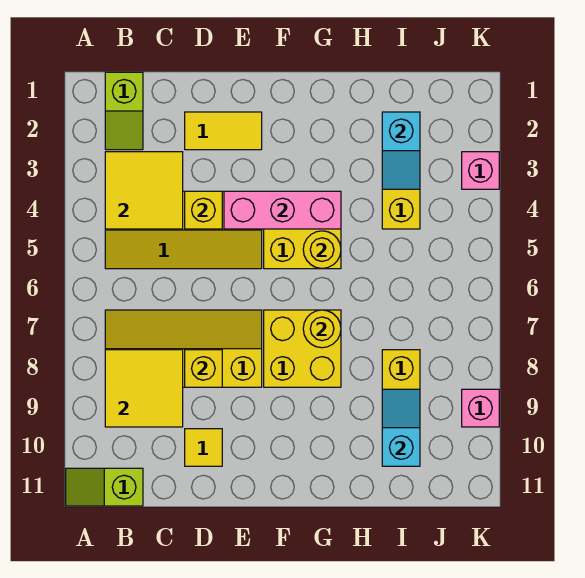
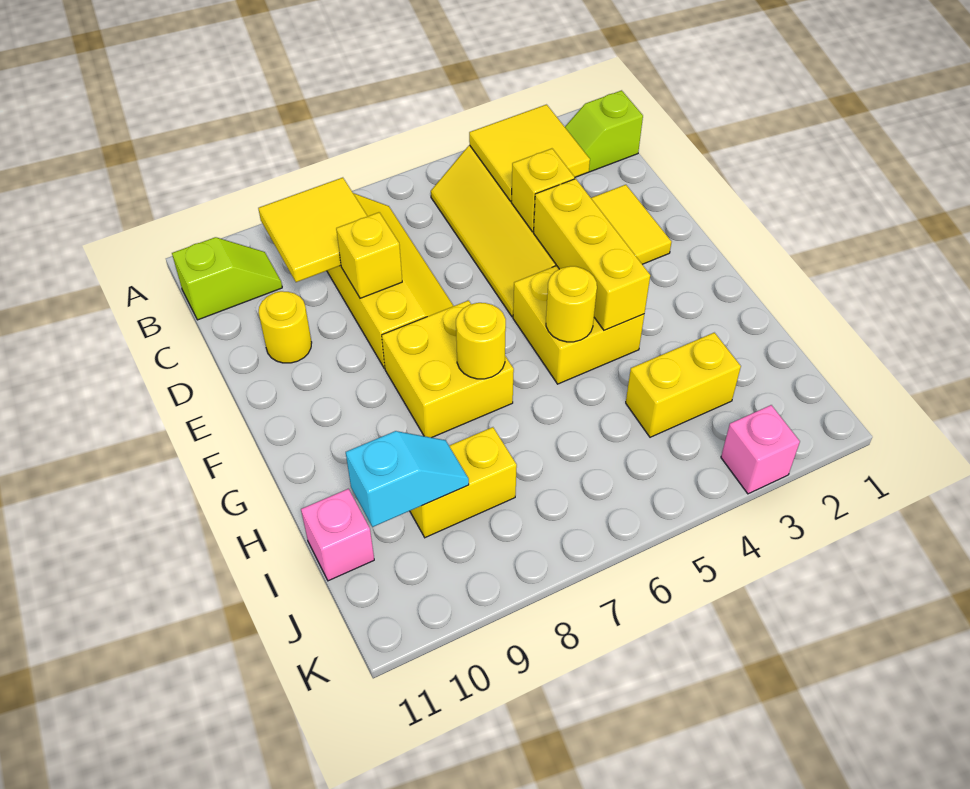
lime slope A11:B11 level 1 top B -> lime slope B10:B11 level 1 top 11
yellow tile D10 level 1 -> yellow round brick D10 level 1
pink brick E4:G4 level 2 -> yellow brick E4:G4 level 2
cyan slope I2:I3 level 2 top 2 -> none
pink brick K9 level 1 -> pink brick I11 level 1

